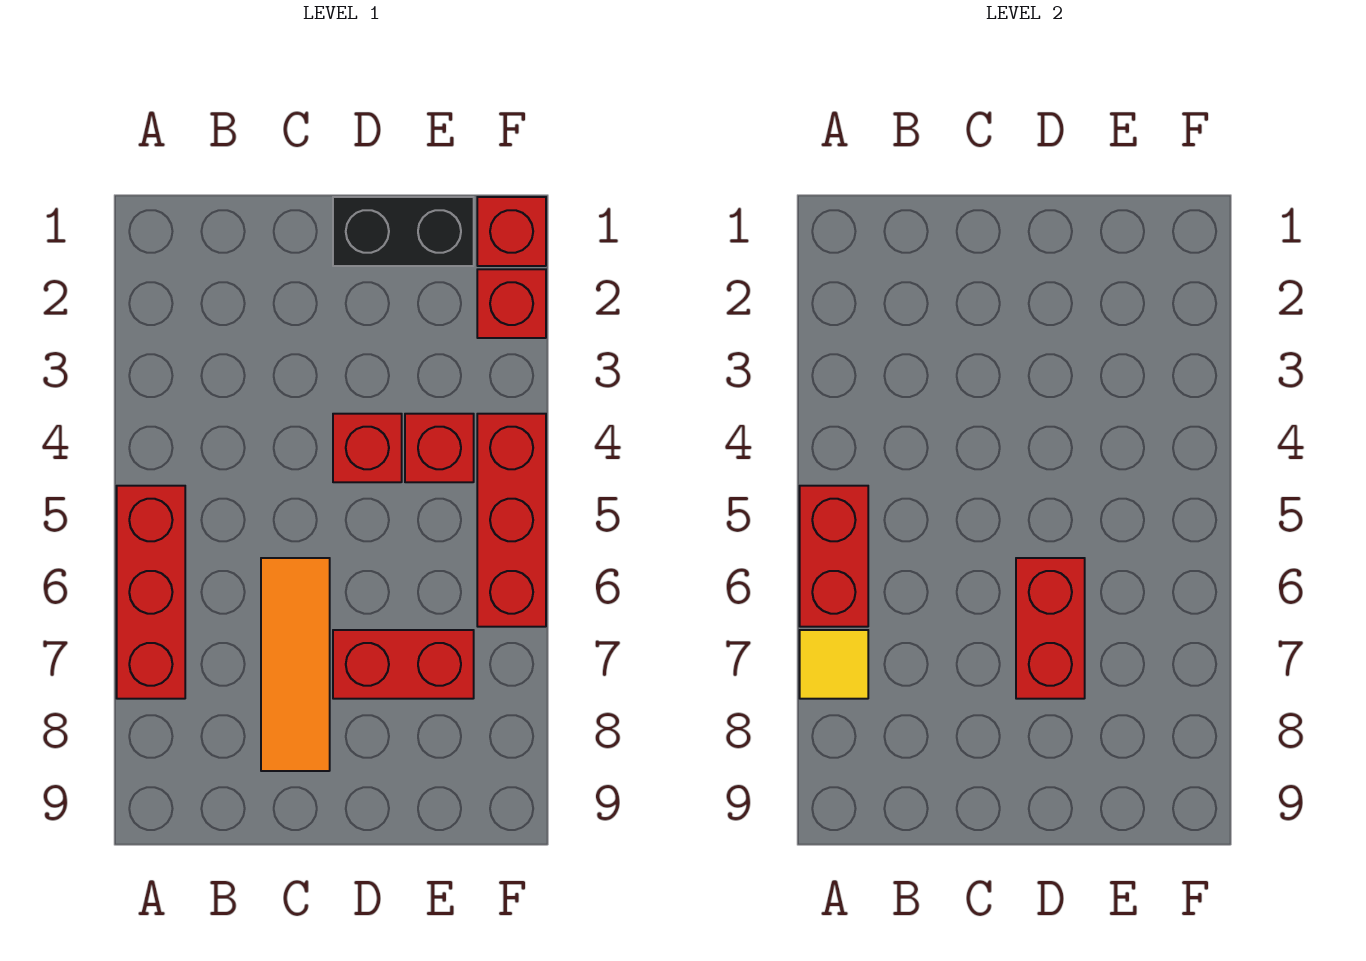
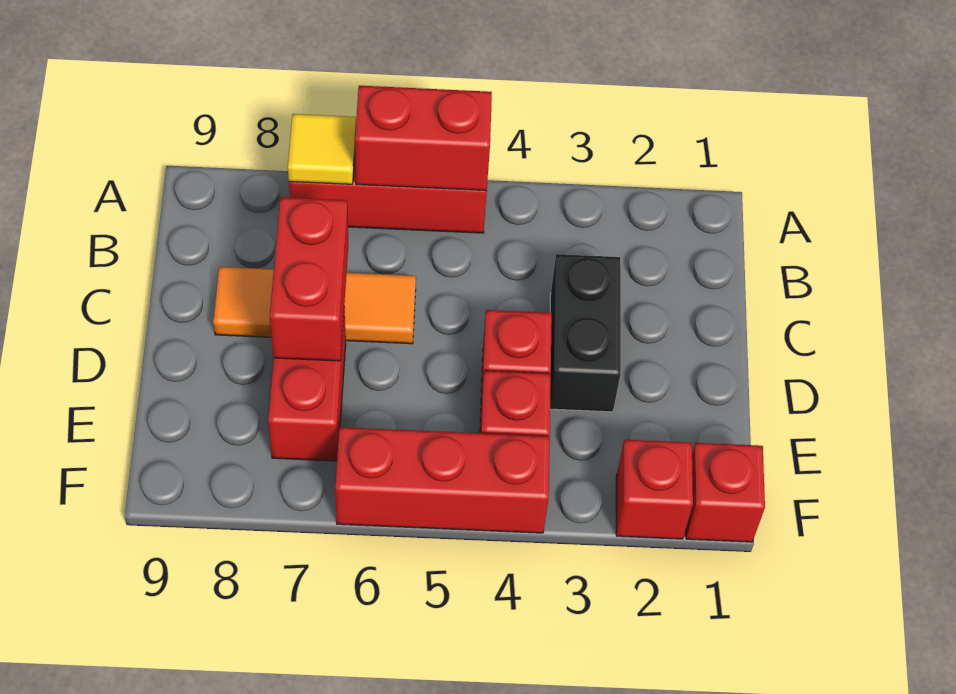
black brick D1:E1 level 1 -> black brick C3:D3 level 1
red brick D6:D7 level 2 -> red brick C7:D7 level 2

